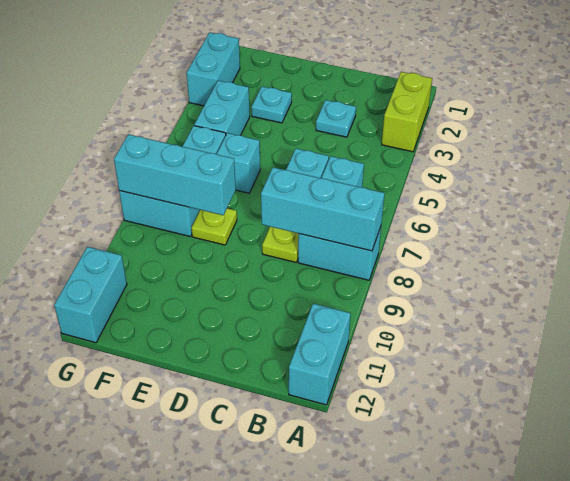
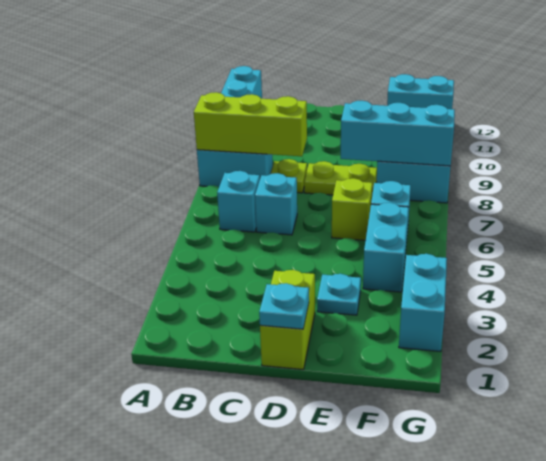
lime brick A2:A3 level 1 -> lime brick D1:D2 level 1
cyan brick A8:C8 level 2 -> lime brick A8:C8 level 2
cyan plate C3 level 1 -> cyan plate D1 level 2
cyan brick E6 level 1 -> lime brick E6 level 1
lime plate E8 level 1 -> lime plate D8:E8 level 1
cyan brick G11:G12 level 1 -> cyan brick F12:G12 level 1

